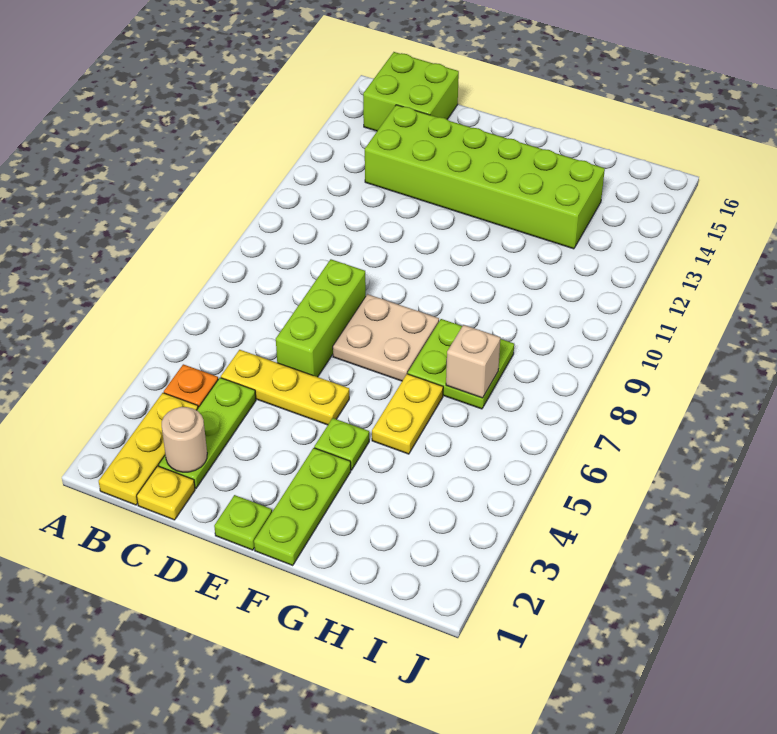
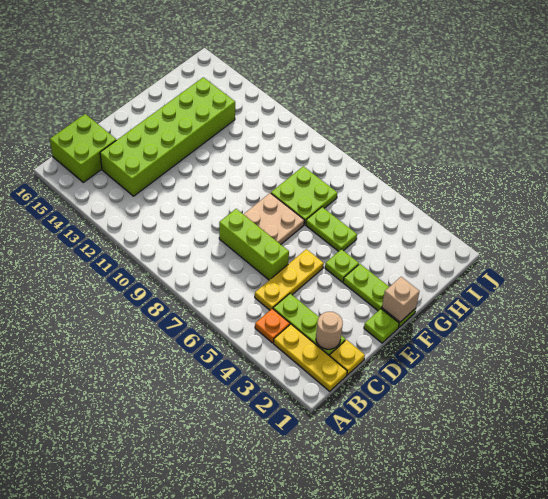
yellow plate G5:G6 level 1 -> lime plate G5:G6 level 1
tan brick H7 level 2 -> tan brick F1 level 2

